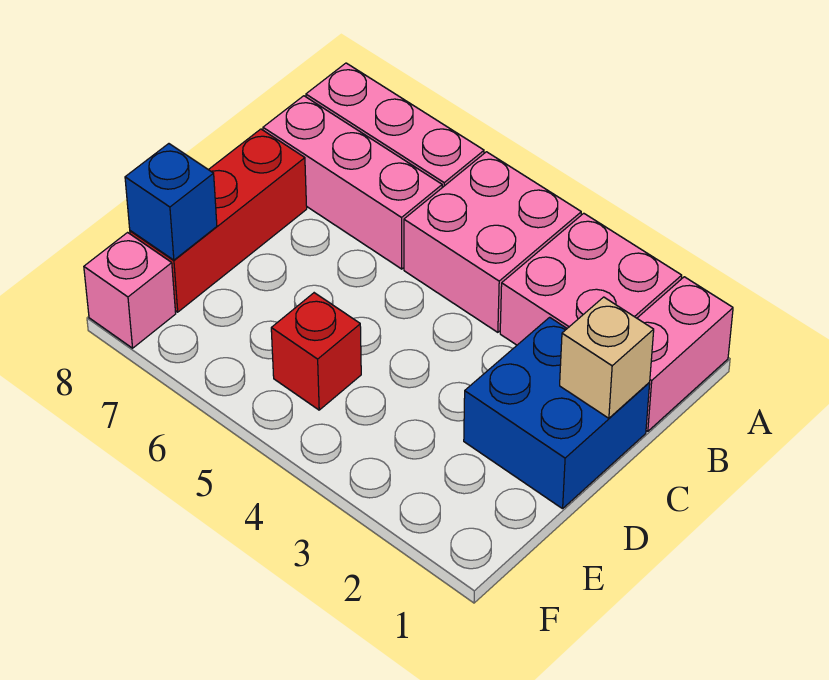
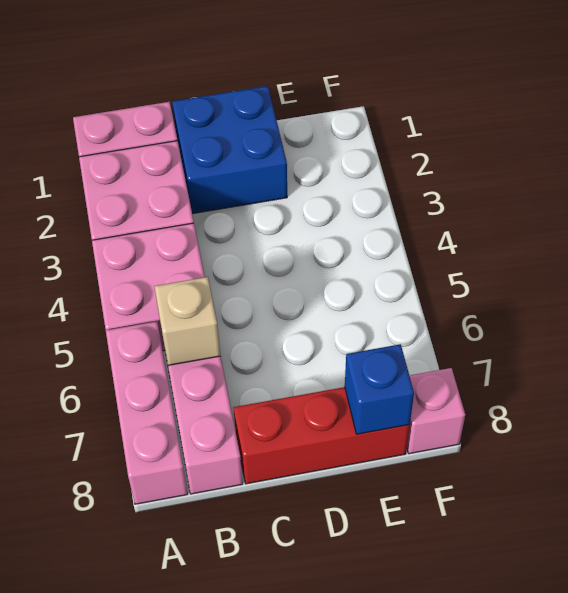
tan brick C1 level 2 -> tan brick B6 level 2
red brick E5 level 1 -> none

